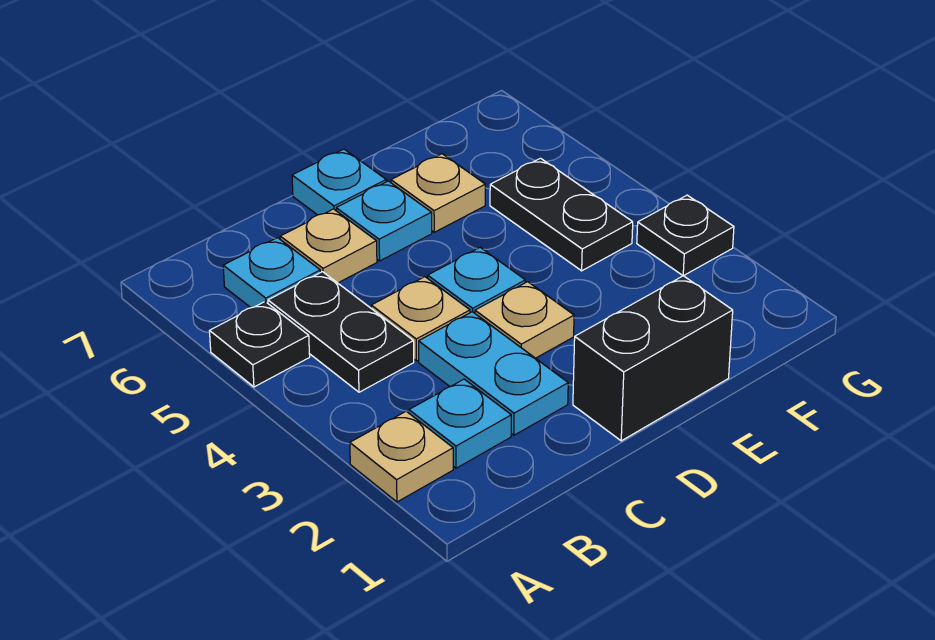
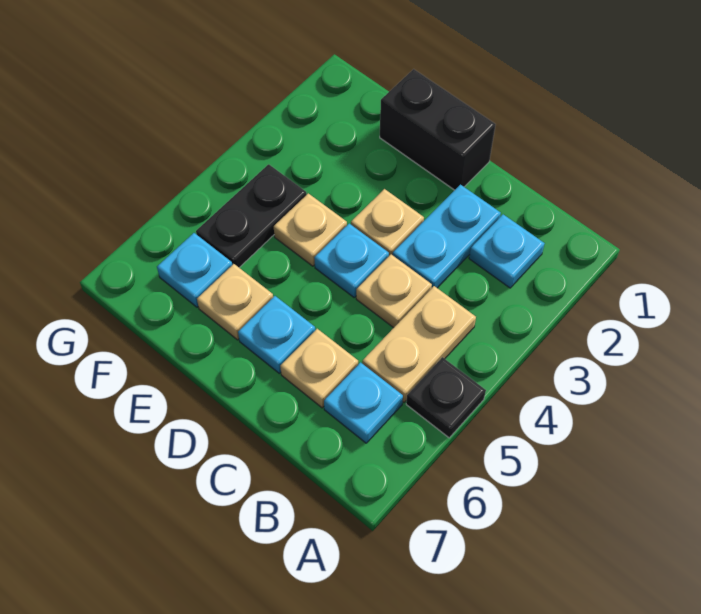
tan plate A2 level 1 -> tan plate E4 level 1
black plate B4:B5 level 1 -> tan plate B4:B5 level 1
cyan plate D7 level 1 -> cyan plate F6 level 1
black plate G3 level 1 -> none

